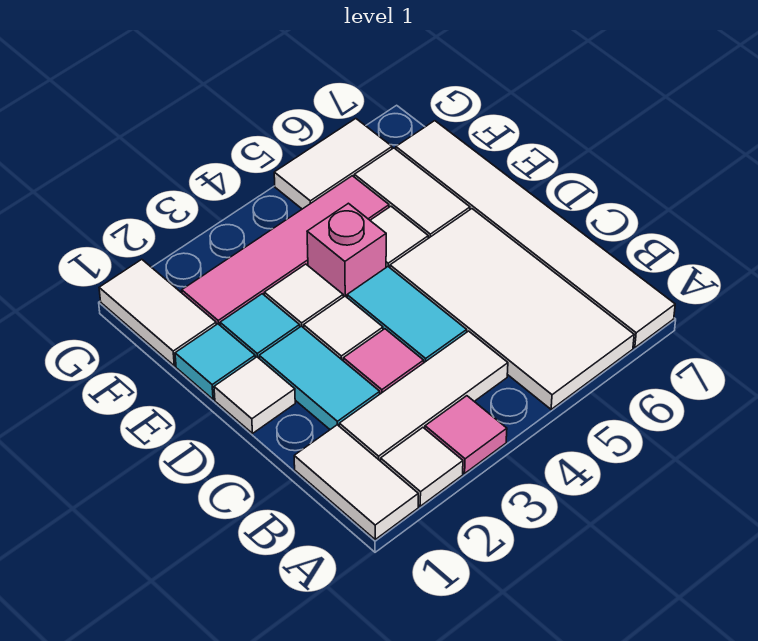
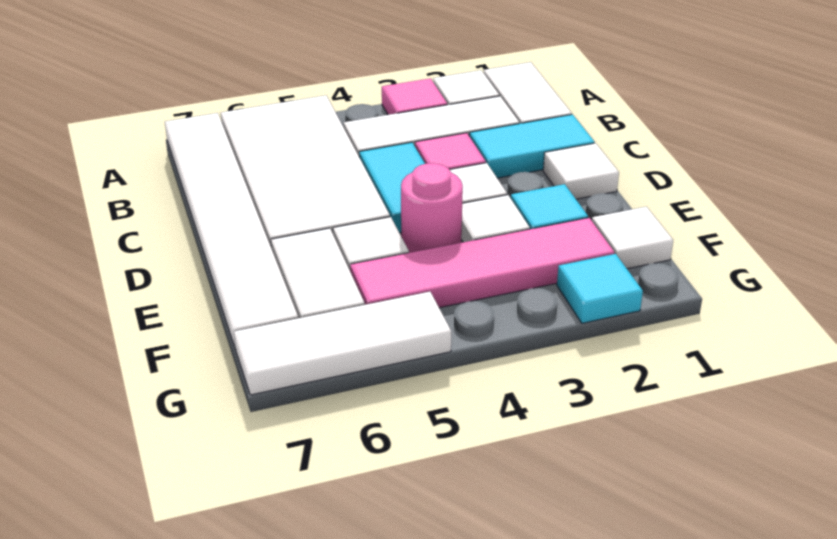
cyan tile C2:D2 level 1 -> cyan tile C1:C2 level 1
cyan tile E1 level 1 -> cyan tile G2 level 1
pink brick E4 level 1 -> pink round brick E4 level 1
white tile F1:G1 level 1 -> white tile F1 level 1
white tile G5:G6 level 1 -> white tile G5:G7 level 1

